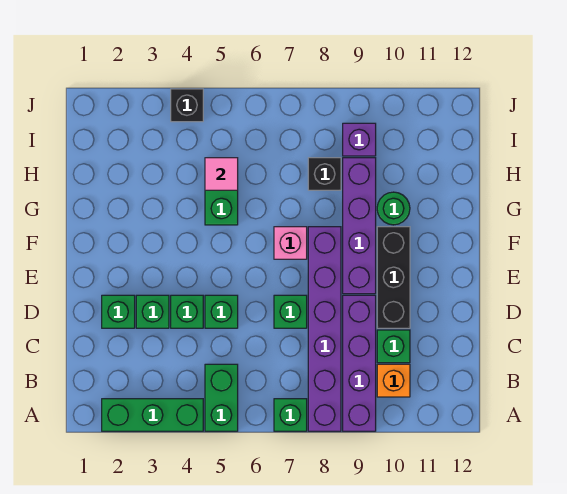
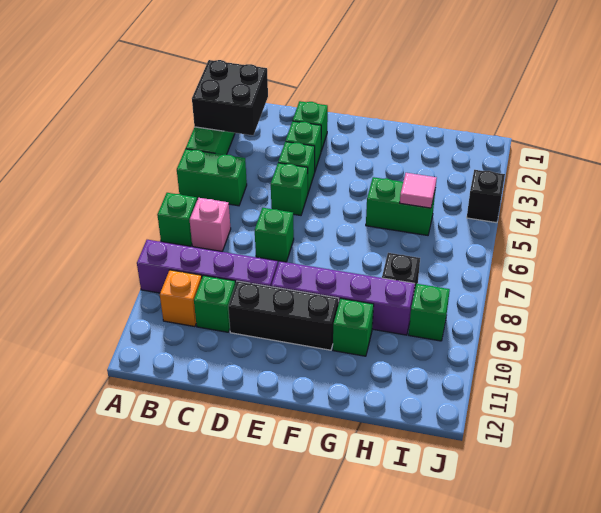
none -> black brick A2:B3 level 2
purple brick A8:F8 level 1 -> none
pink brick F7 level 1 -> pink brick B7 level 1
green round brick G10 level 1 -> green brick G10 level 1
purple brick I9 level 1 -> green brick I9 level 1

